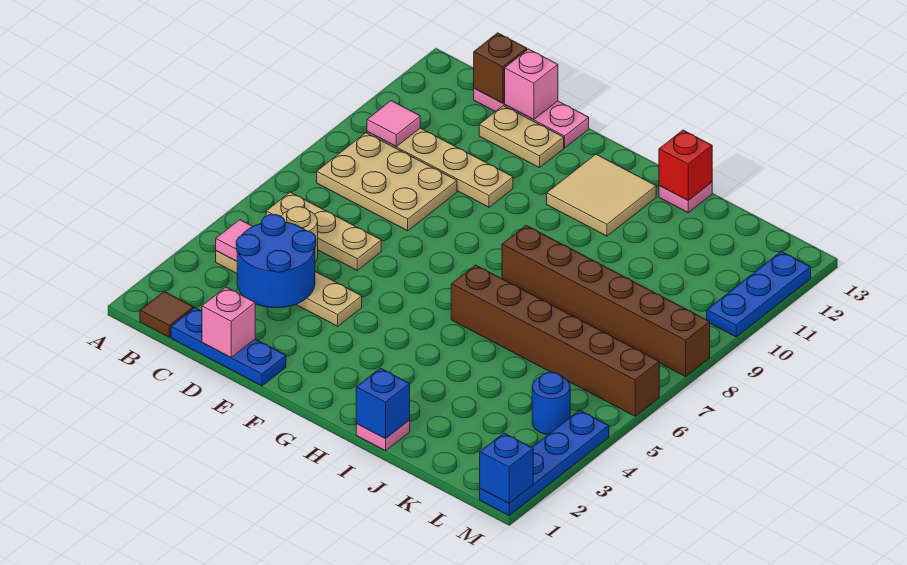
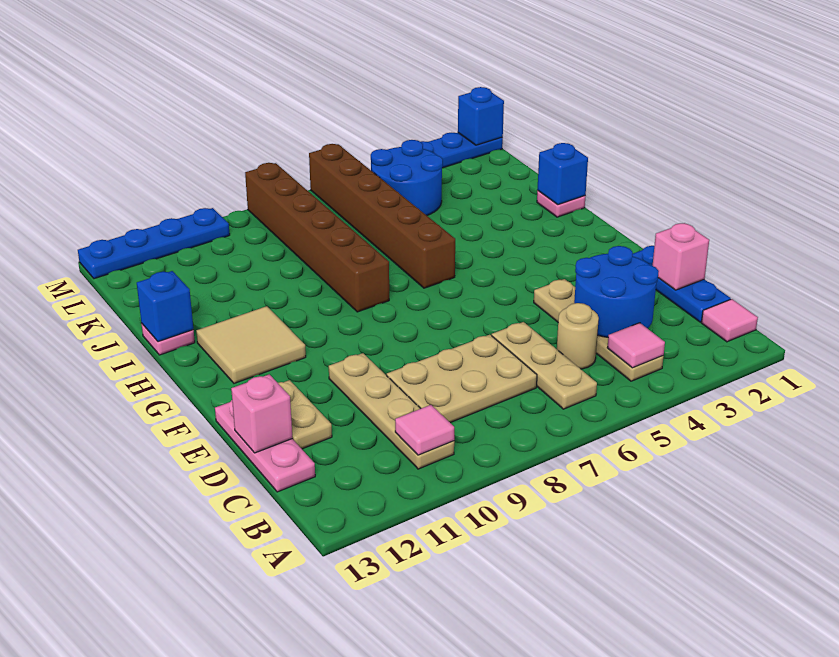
brown tile B1 level 1 -> pink tile B1 level 1
tan plate B8:D9 level 1 -> tan plate C7:D9 level 1
brown brick C13 level 2 -> none
red brick I13 level 2 -> blue brick I13 level 2
blue round brick L4 level 1 -> blue round brick K4:L5 level 1
blue plate M10:M12 level 1 -> blue plate M10:M13 level 1

